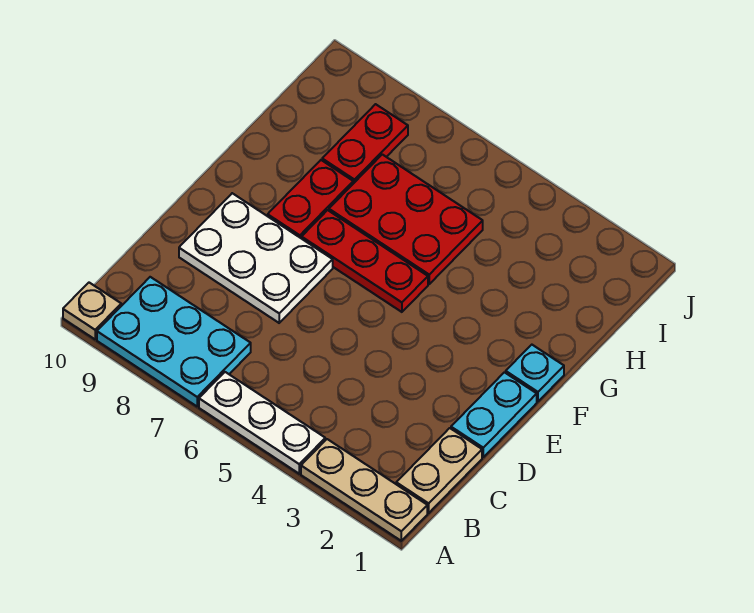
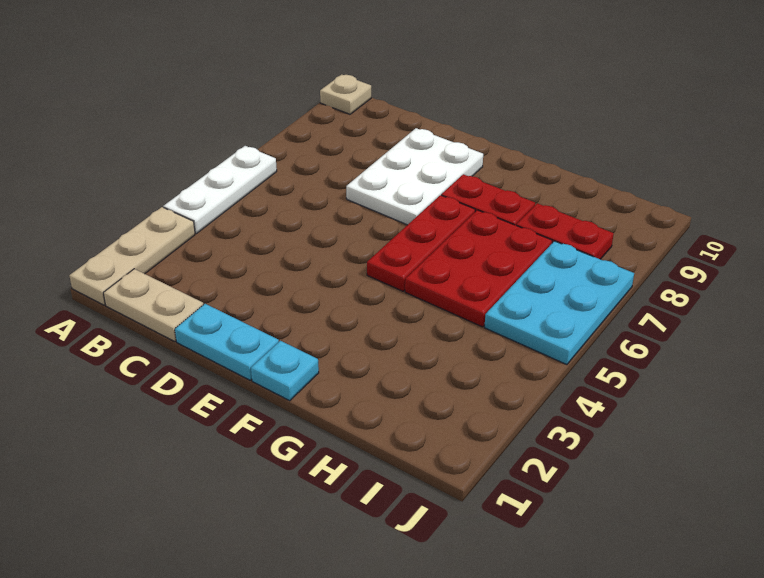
cyan plate A7:B9 level 1 -> cyan plate I5:J7 level 1

